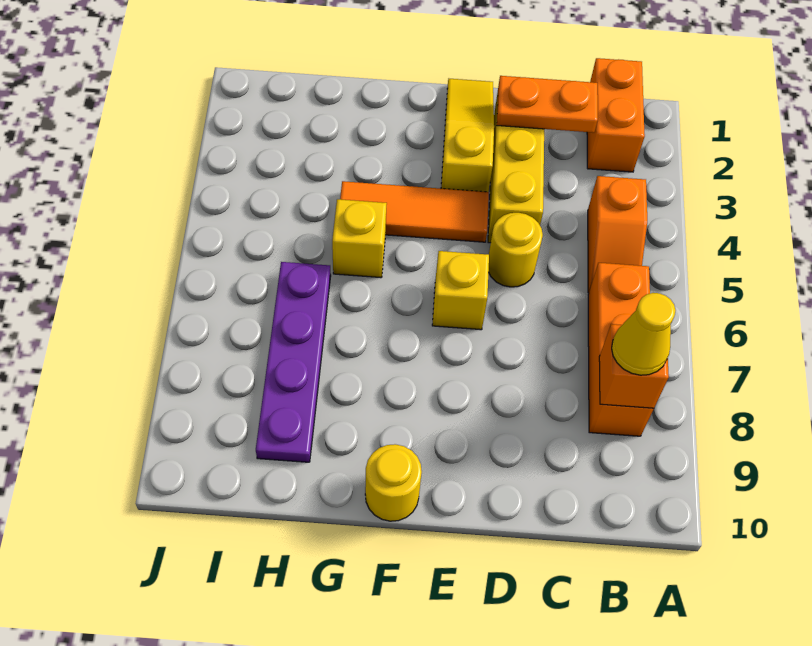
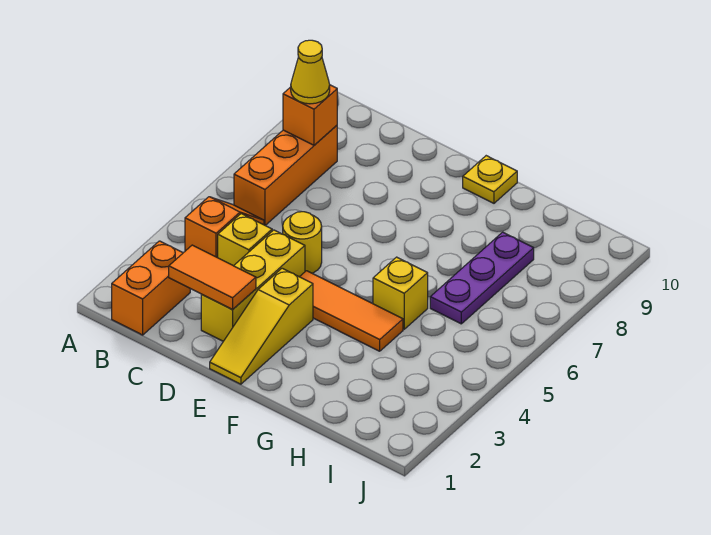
orange plate C2:D2 level 2 -> orange tile C2:D2 level 2
yellow brick E6 level 1 -> yellow brick C4 level 1
yellow round brick F10 level 1 -> yellow plate F10 level 1
purple plate H6:H9 level 1 -> purple plate H6:H8 level 1

